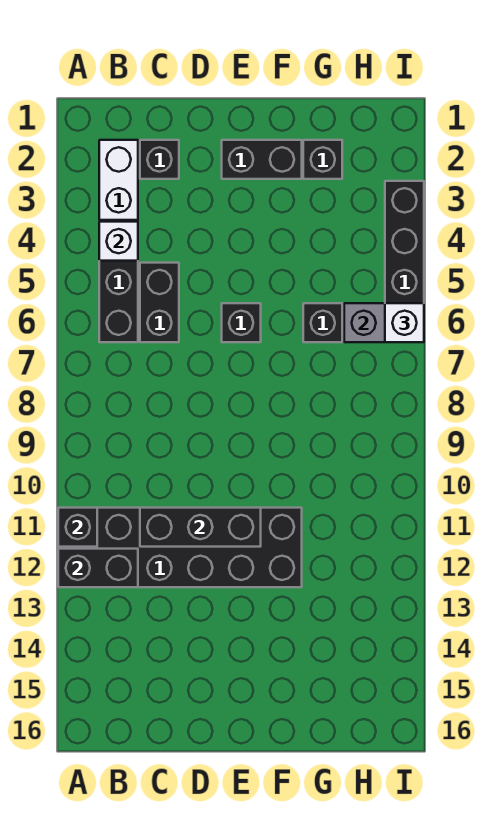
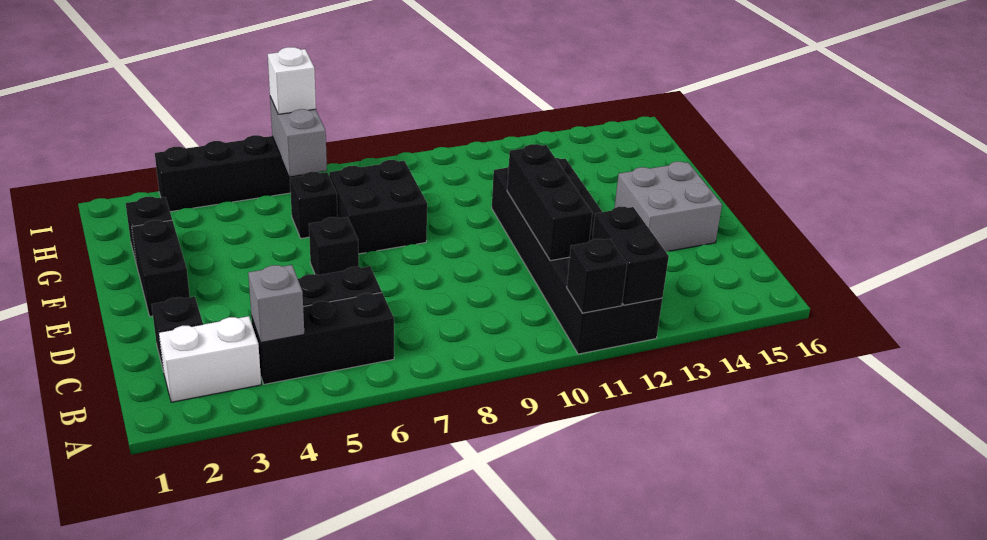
white brick B4 level 2 -> grey brick B4 level 2
none -> grey brick D14:E15 level 1
none -> black brick F7:G8 level 1

